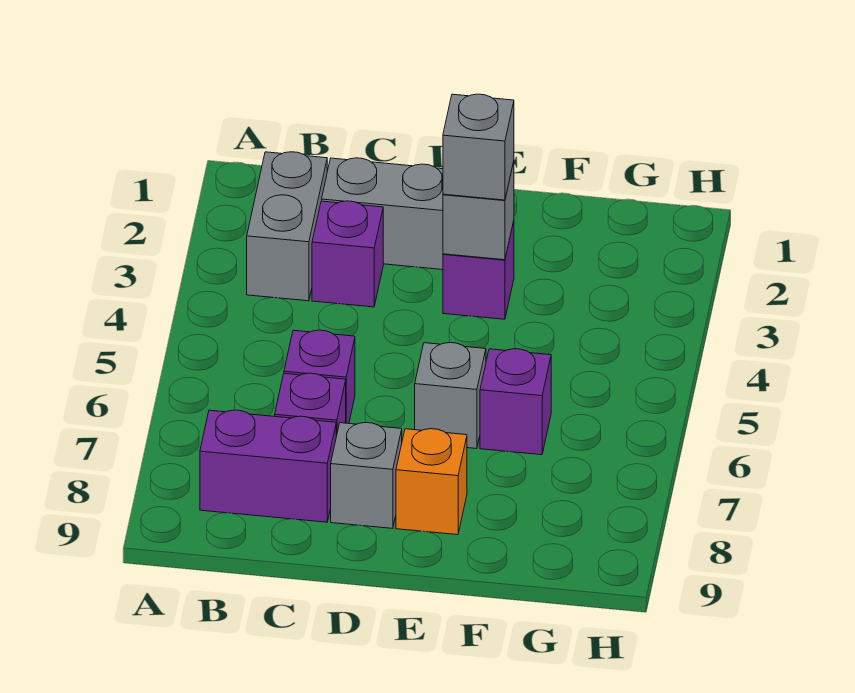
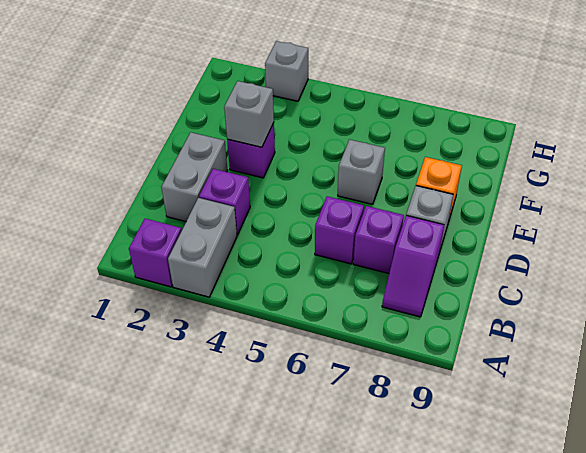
grey brick B2:B3 level 1 -> grey brick A3:B3 level 1
purple brick B8:C8 level 1 -> purple slope B8:C8 level 1 top C
grey brick E3 level 3 -> grey brick H3 level 1
purple brick F6 level 1 -> purple brick A2 level 1

